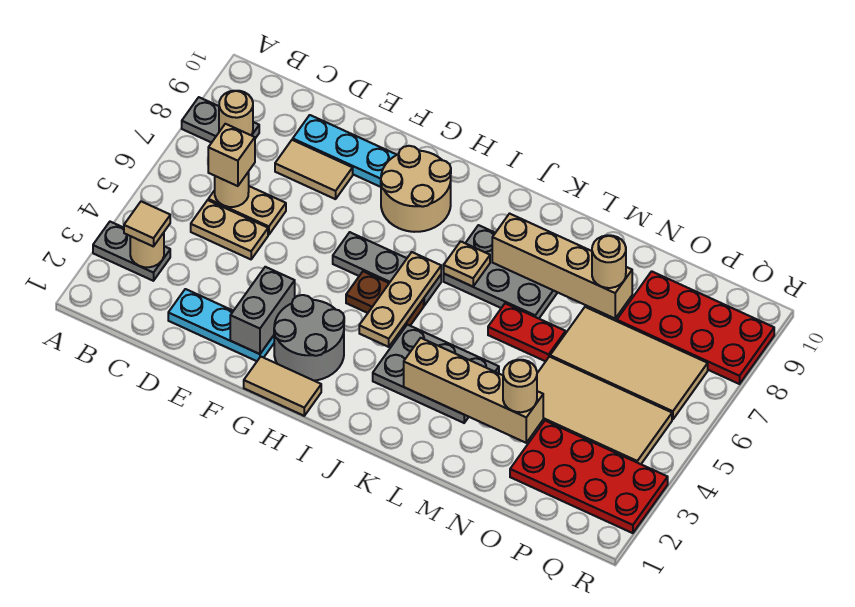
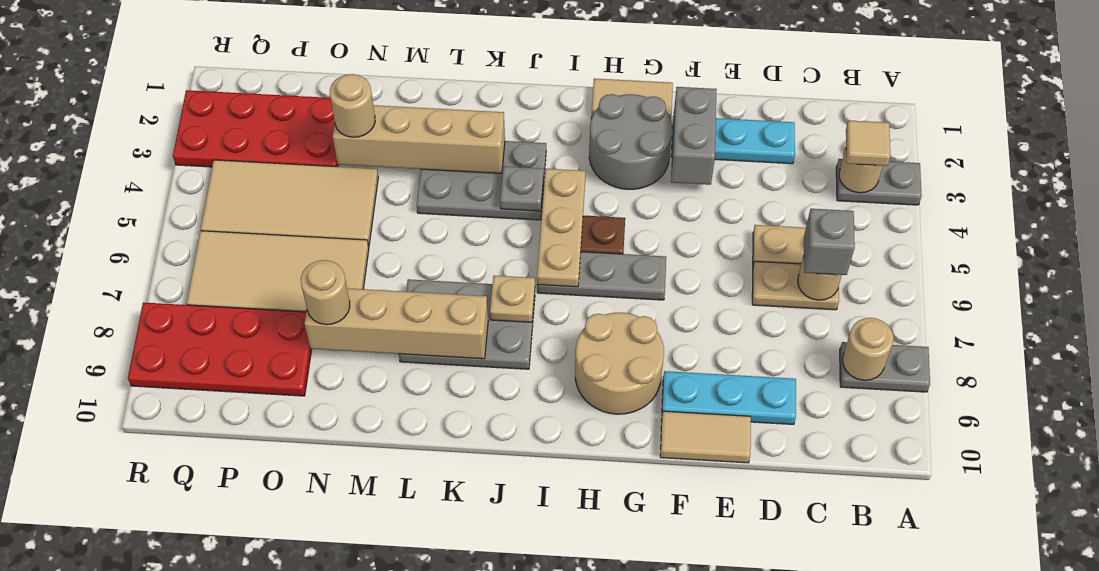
tan brick C6 level 3 -> grey brick C6 level 3
tan tile D8:E8 level 1 -> tan tile E10:F10 level 1
none -> grey plate J4 level 2
red plate L6:M6 level 1 -> none

